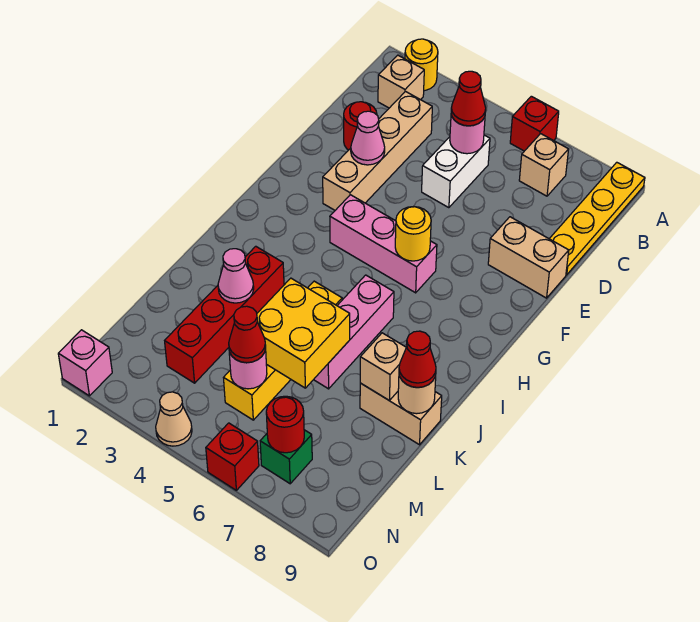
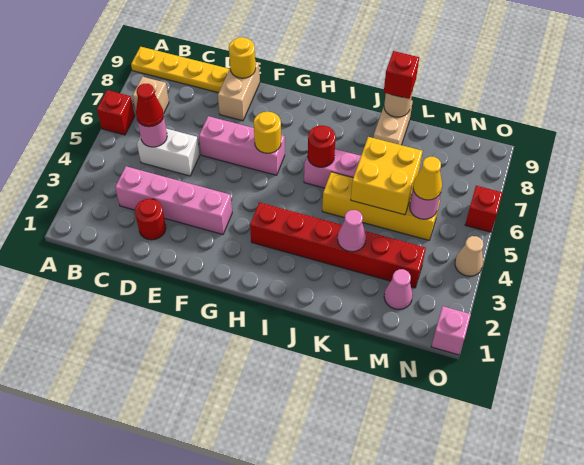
yellow round brick A2 level 1 -> yellow round brick E9 level 2
tan brick B2 level 1 -> none
tan brick C3:F3 level 1 -> pink brick C3:F3 level 1
pink cone E3 level 2 -> pink cone M2 level 1
pink brick G4:G6 level 1 -> pink brick E6:G6 level 1
red brick J3:M3 level 1 -> red brick H3:M3 level 1
tan brick K8 level 2 -> none
red cone K9 level 3 -> red brick K9 level 3
red cone M5 level 3 -> yellow cone M5 level 3
green brick N7 level 1 -> none
red round brick N7 level 2 -> red round brick I6 level 2

